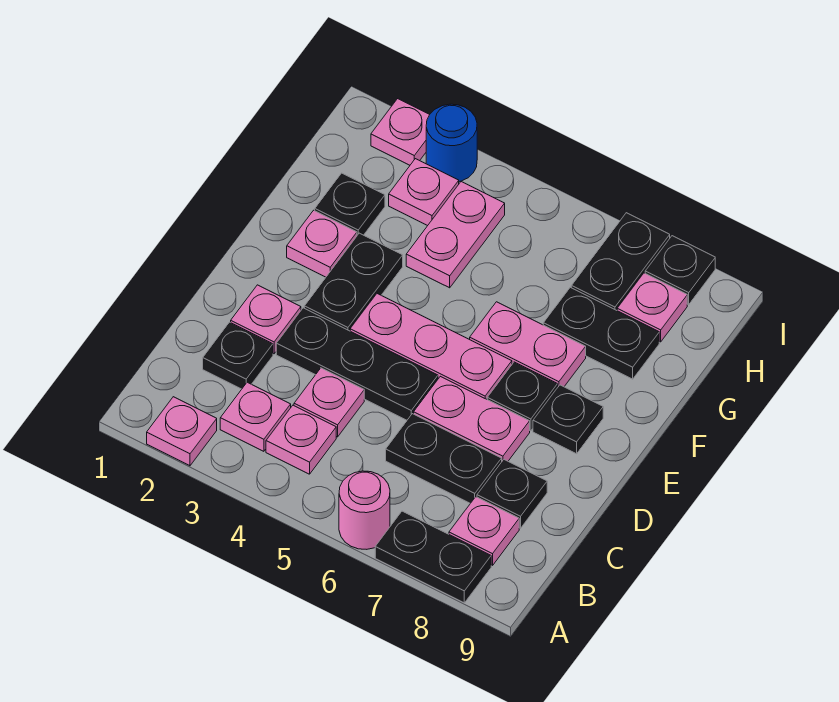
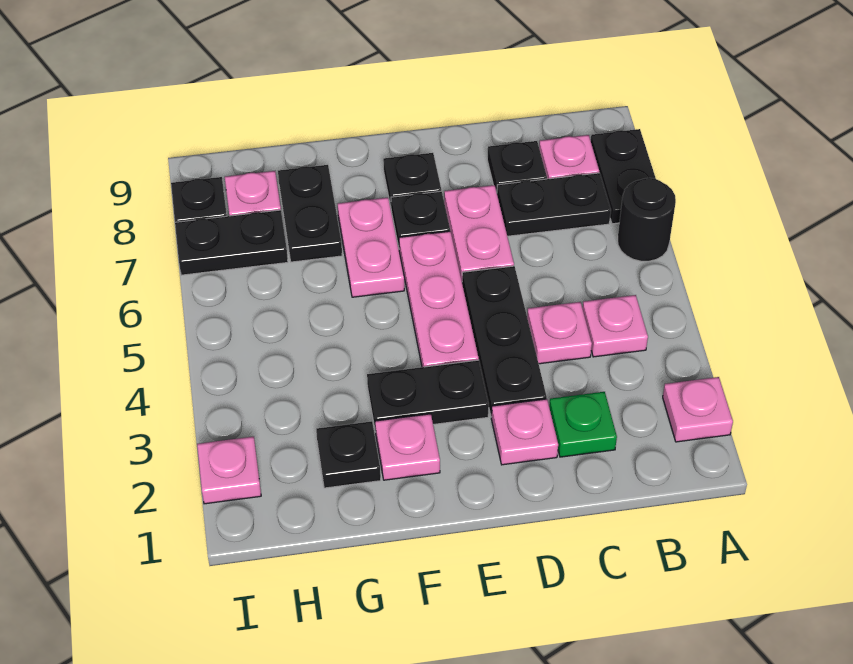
pink round brick A6 level 1 -> black round brick A6 level 1
pink plate B3 level 1 -> none
black plate C2 level 1 -> green plate C2 level 1
black plate C6:C7 level 1 -> black plate B7:C7 level 1
pink plate G4:H4 level 1 -> none
pink plate H3 level 1 -> none
blue round brick I3 level 1 -> none

